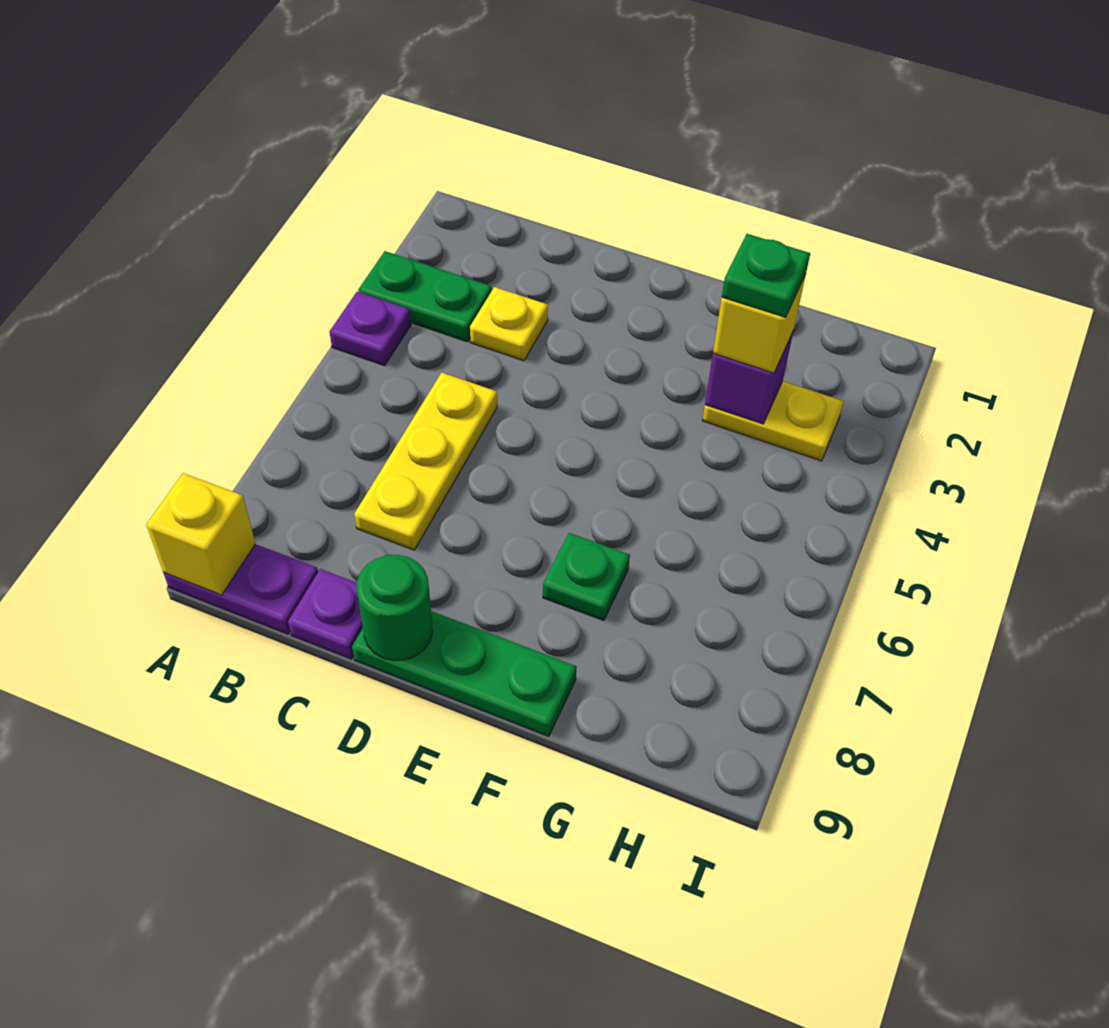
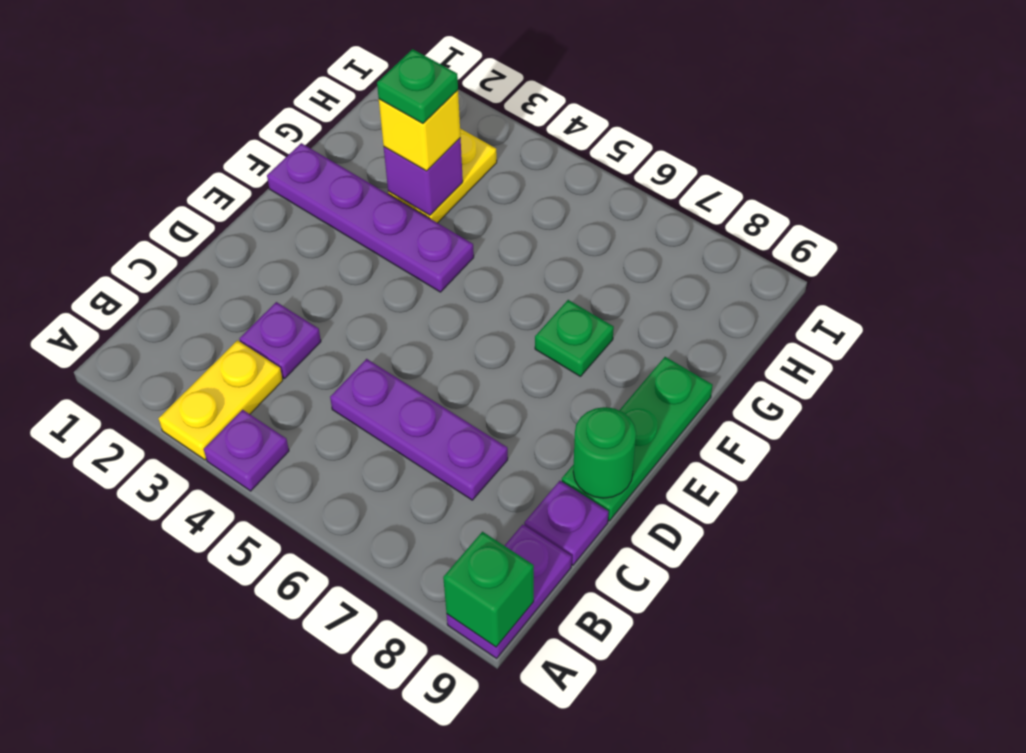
green plate A3:B3 level 1 -> yellow plate A3:B3 level 1
yellow brick A9 level 2 -> green brick A9 level 2
yellow plate C3 level 1 -> purple plate C3 level 1
yellow plate C5:C7 level 1 -> purple plate C5:C7 level 1
none -> purple plate F1:F4 level 1

